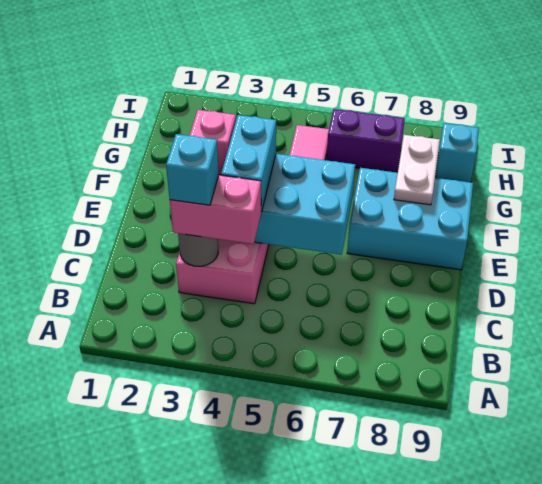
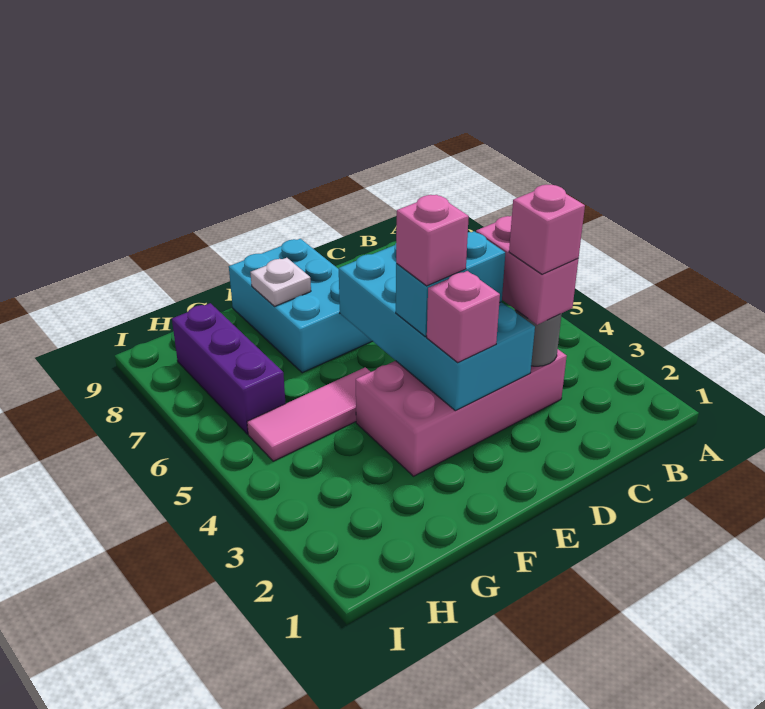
cyan brick C3 level 4 -> pink brick C3 level 4
none -> pink brick E4 level 4
white plate F8:G8 level 2 -> white plate F8 level 2
purple brick H6:H7 level 1 -> purple brick H6:H8 level 1
cyan brick H9 level 1 -> none

